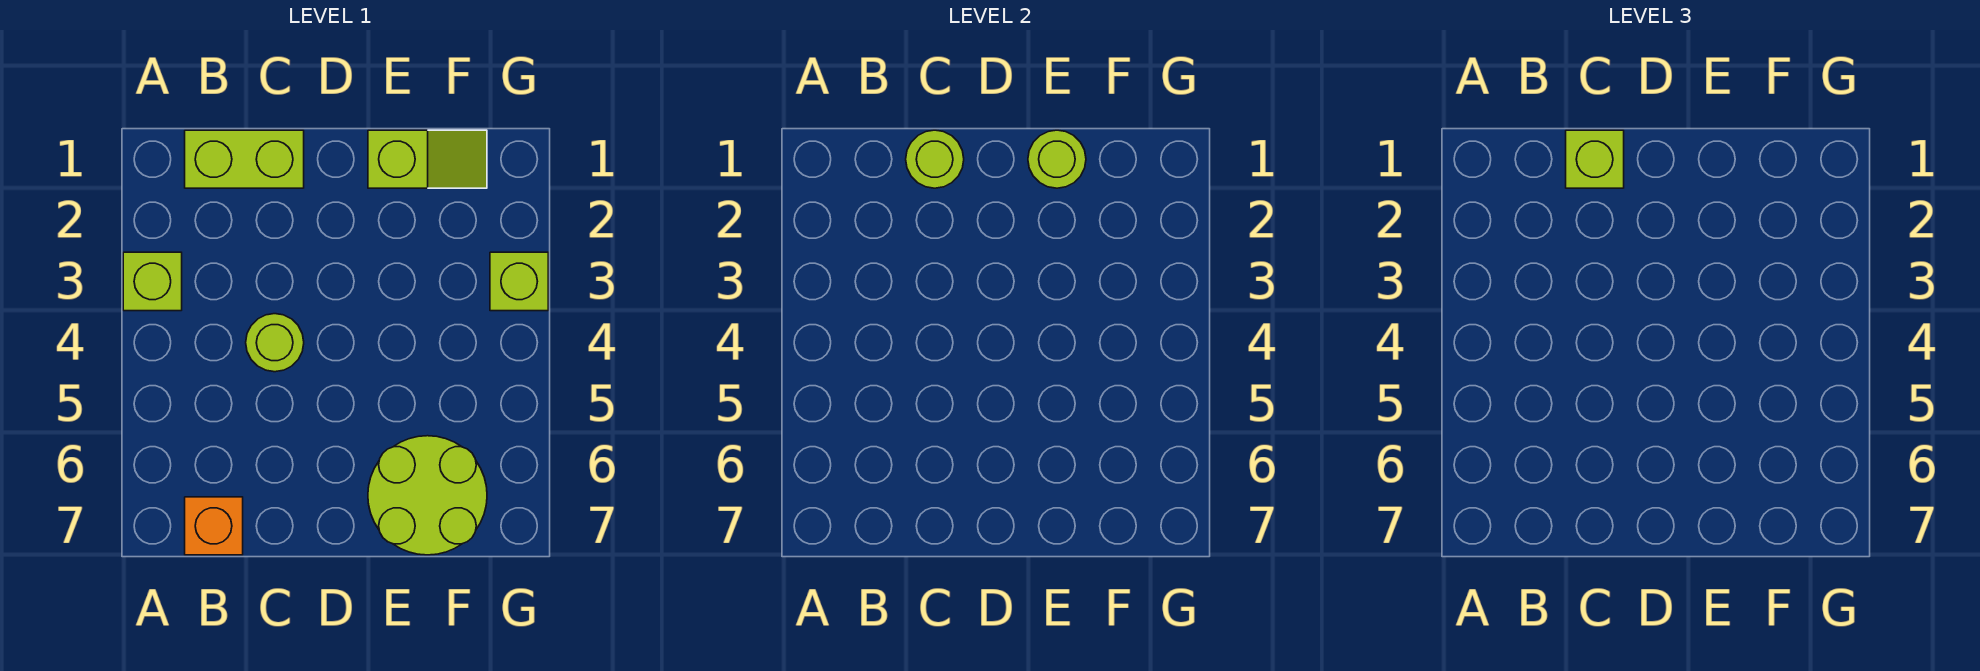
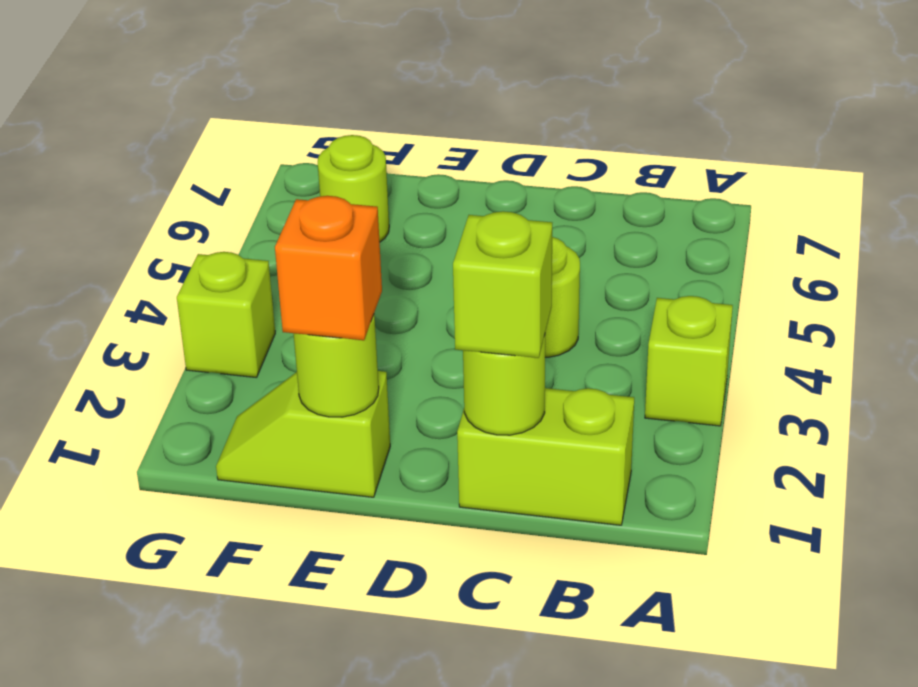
orange brick B7 level 1 -> orange brick E1 level 3
lime round brick E6:F7 level 1 -> lime round brick F6 level 1

